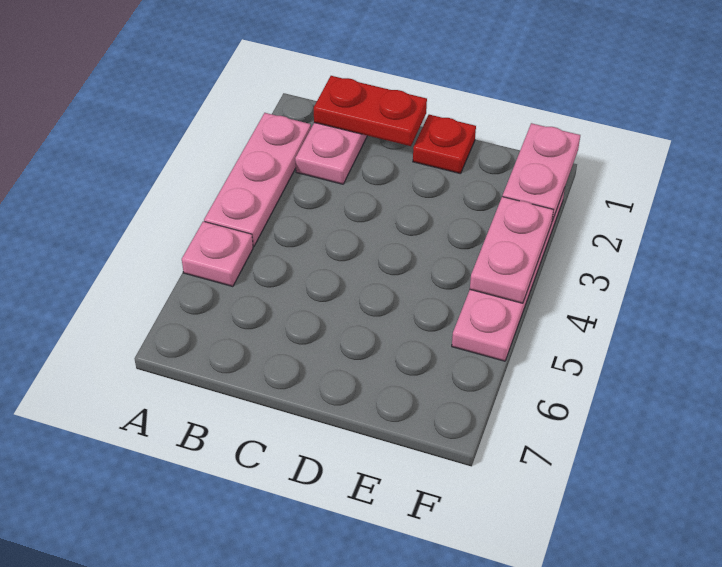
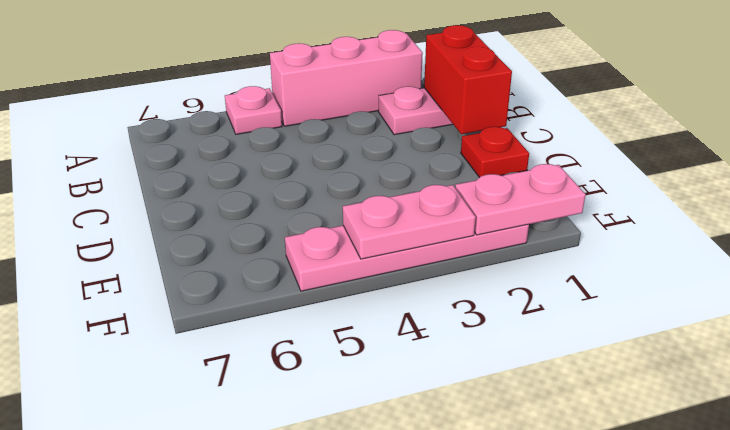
pink plate A2:A4 level 1 -> pink brick A2:A4 level 1
red plate B1:C1 level 2 -> red brick B1:C1 level 2

